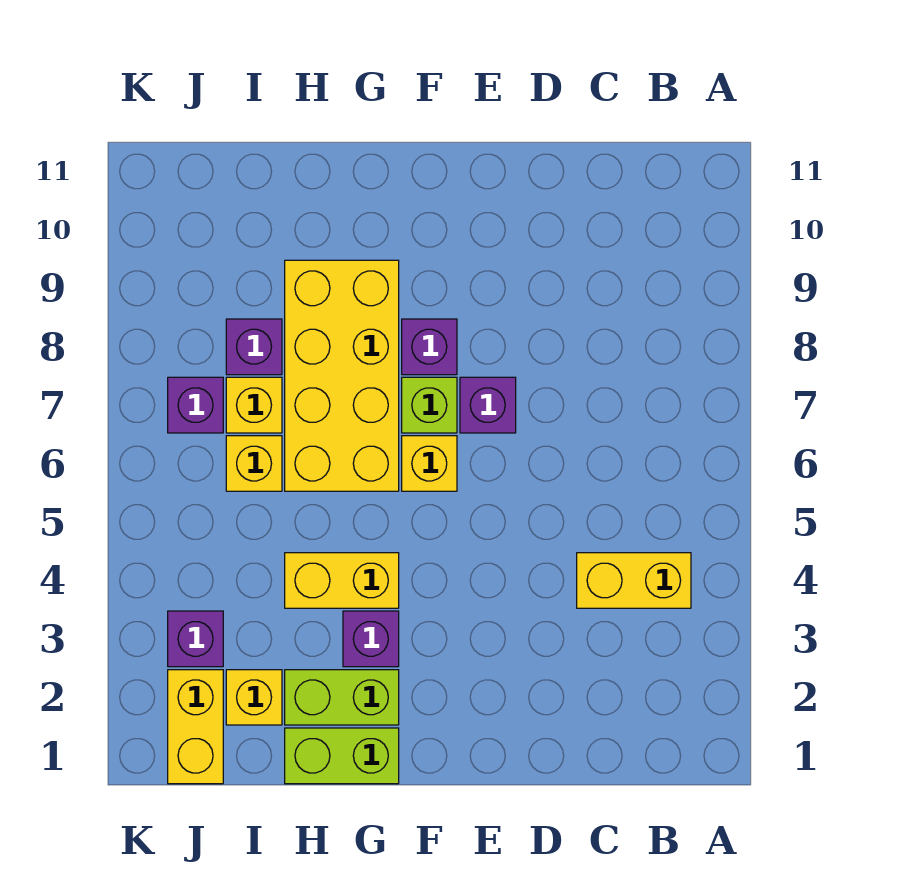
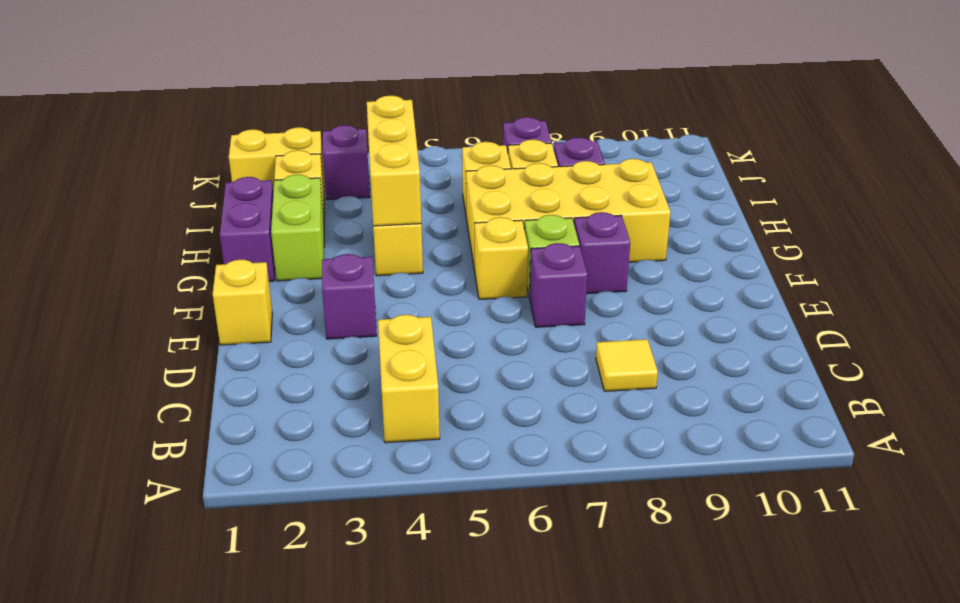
none -> yellow tile C8 level 1
none -> yellow brick E1 level 1
lime brick G1:H1 level 1 -> purple brick G1:H1 level 1
purple brick G3 level 1 -> purple brick E3 level 1
none -> yellow brick G4:I4 level 2

